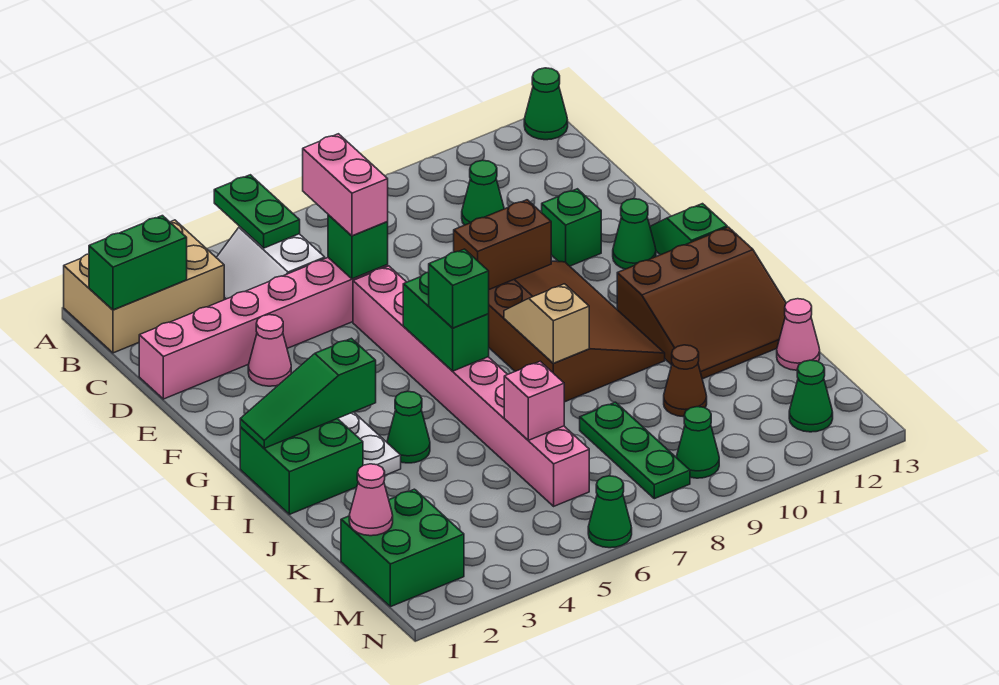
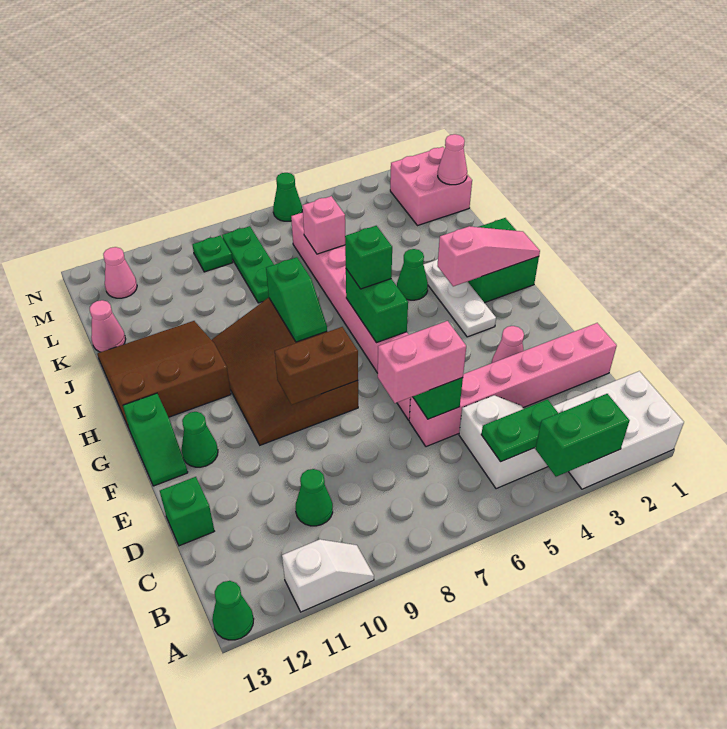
tan brick A1:B3 level 1 -> white brick A1:B3 level 1
green plate A5:B5 level 2 -> green plate B4:B5 level 2
none -> white slope A10:A11 level 1 top 11
green brick B1:B2 level 2 -> green brick A3:A4 level 2
pink brick C6:D6 level 3 -> pink brick D6:D7 level 3
green brick E11 level 1 -> green brick D13 level 1
green slope H1:H3 level 2 top 3 -> pink slope H1:H3 level 2 top 3
tan slope H8:I8 level 2 top I -> green slope H8:I8 level 2 top I
brown cone K10 level 1 -> none
green brick L1:M2 level 1 -> pink brick L1:M2 level 1
green cone M9 level 1 -> green plate M9 level 1
green cone M12 level 1 -> pink cone M12 level 1

